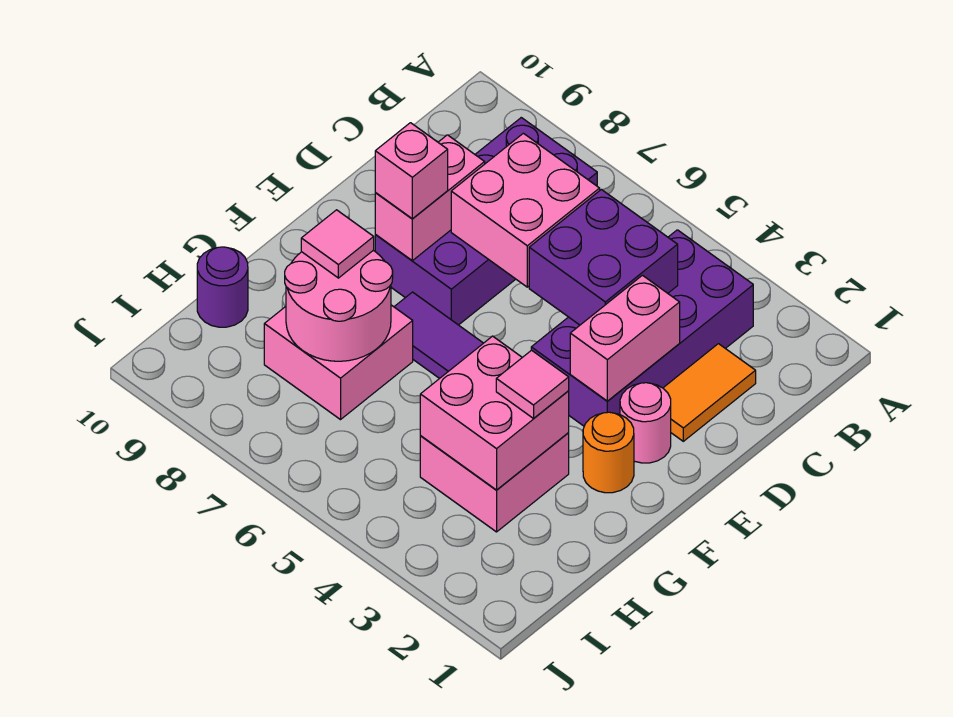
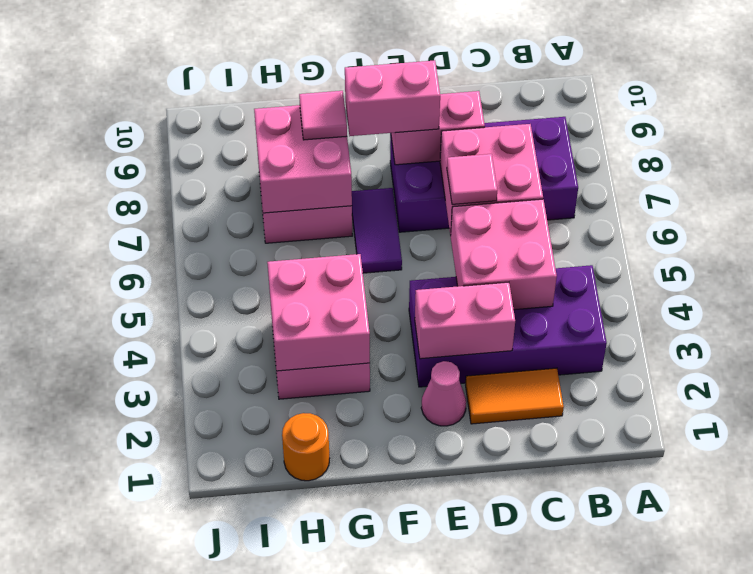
purple brick C4:D5 level 2 -> pink brick C4:D5 level 2
pink round brick E2 level 1 -> pink cone E2 level 1
pink brick E8 level 3 -> pink brick E8:F8 level 3
orange round brick F2 level 1 -> orange round brick H1 level 1
pink tile G3 level 3 -> pink tile D6 level 3
pink round brick G7:H8 level 2 -> pink brick G7:H8 level 2
purple round brick H10 level 1 -> none

